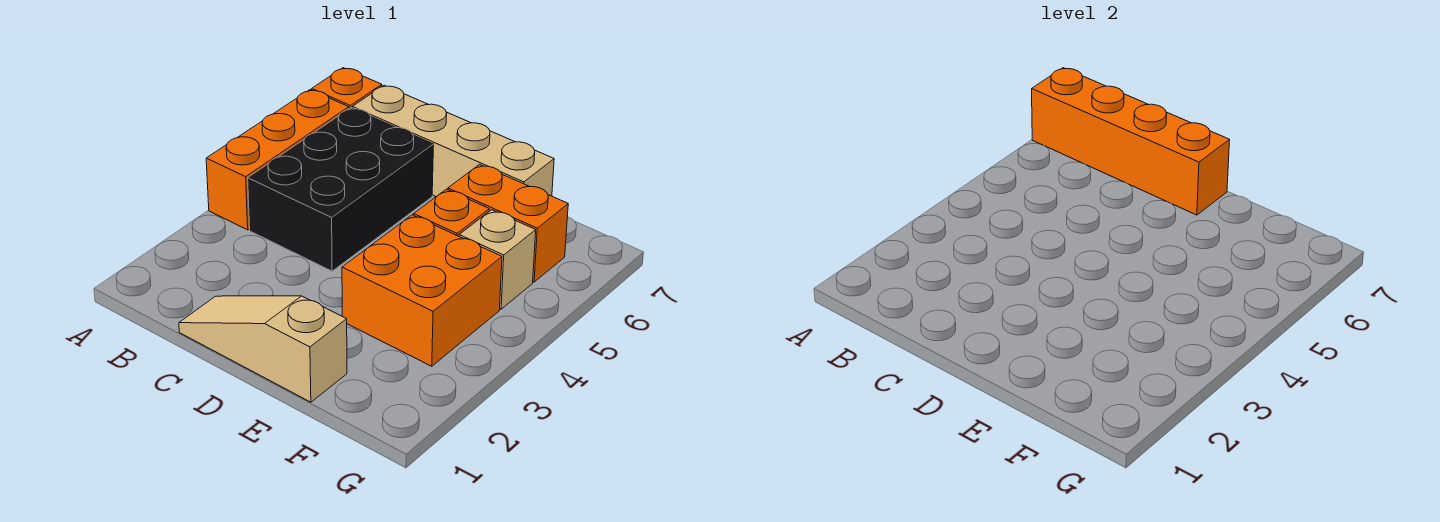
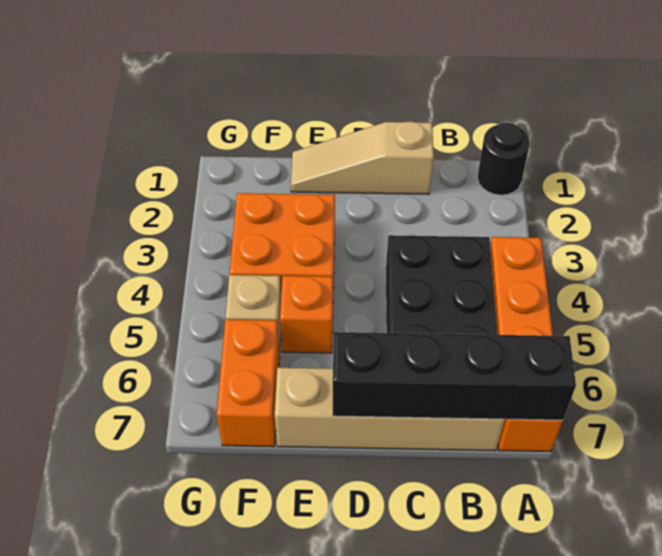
none -> black round brick A1 level 1
orange brick A7:D7 level 2 -> black brick A7:D7 level 2
tan slope C1:E1 level 1 top E -> tan slope C1:E1 level 1 top C
orange brick E6:F6 level 1 -> orange brick F6:F7 level 1

